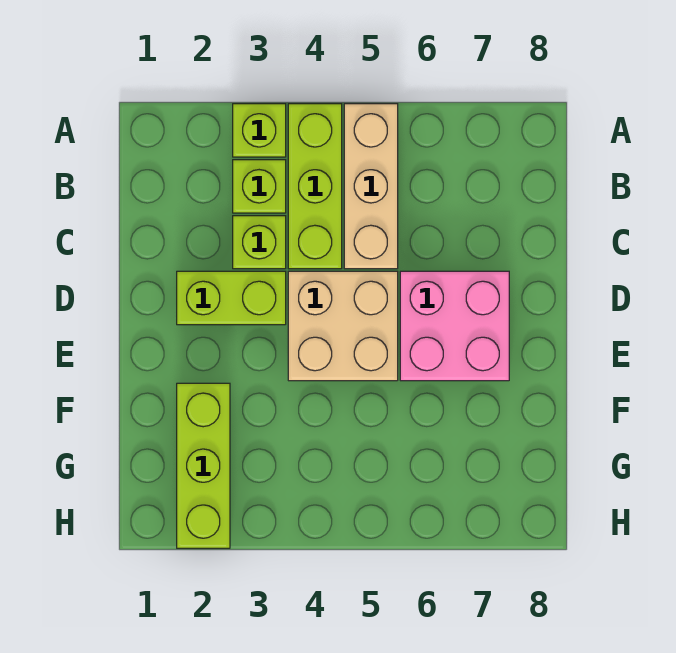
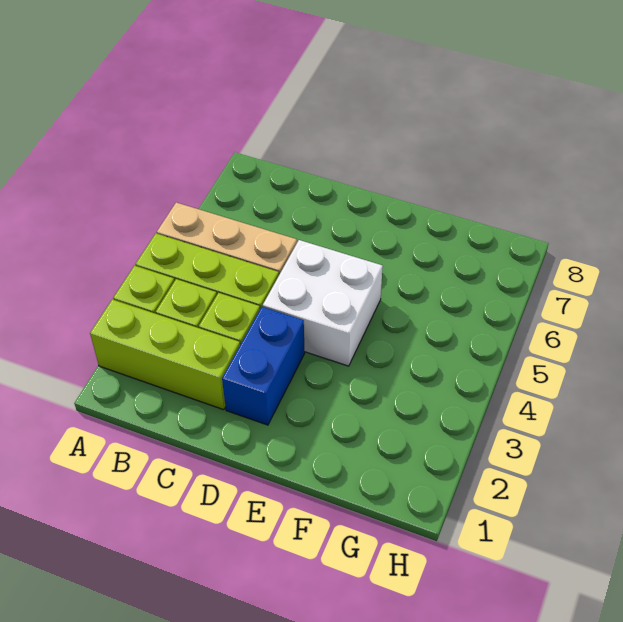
lime brick D2:D3 level 1 -> blue brick D2:D3 level 1
tan brick D4:E5 level 1 -> white brick D4:E5 level 1
pink brick D6:E7 level 1 -> none
lime brick F2:H2 level 1 -> lime brick A2:C2 level 1

